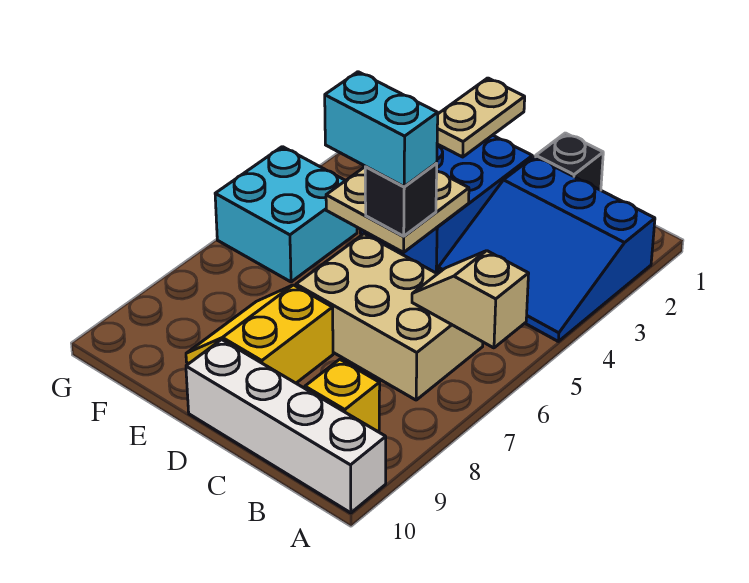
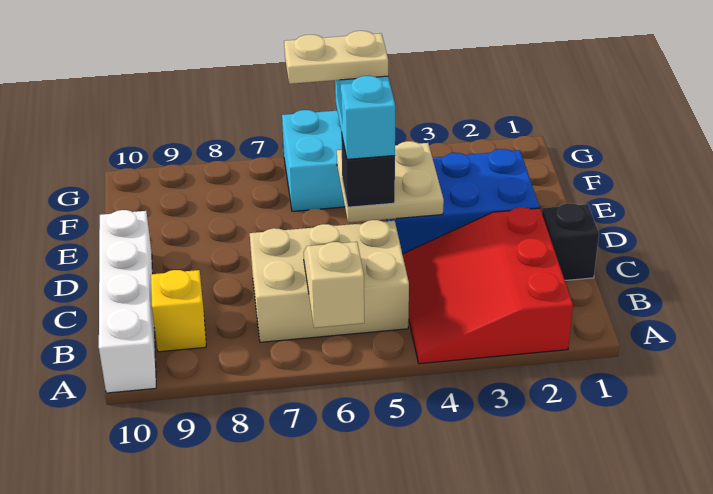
blue slope A2:C4 level 1 top 2 -> red slope A2:C4 level 1 top 2
tan brick B6:D7 level 1 -> tan brick B5:C7 level 1
yellow slope D8:E9 level 1 top D -> none
tan plate E1:E2 level 2 -> tan plate E5:E6 level 5

